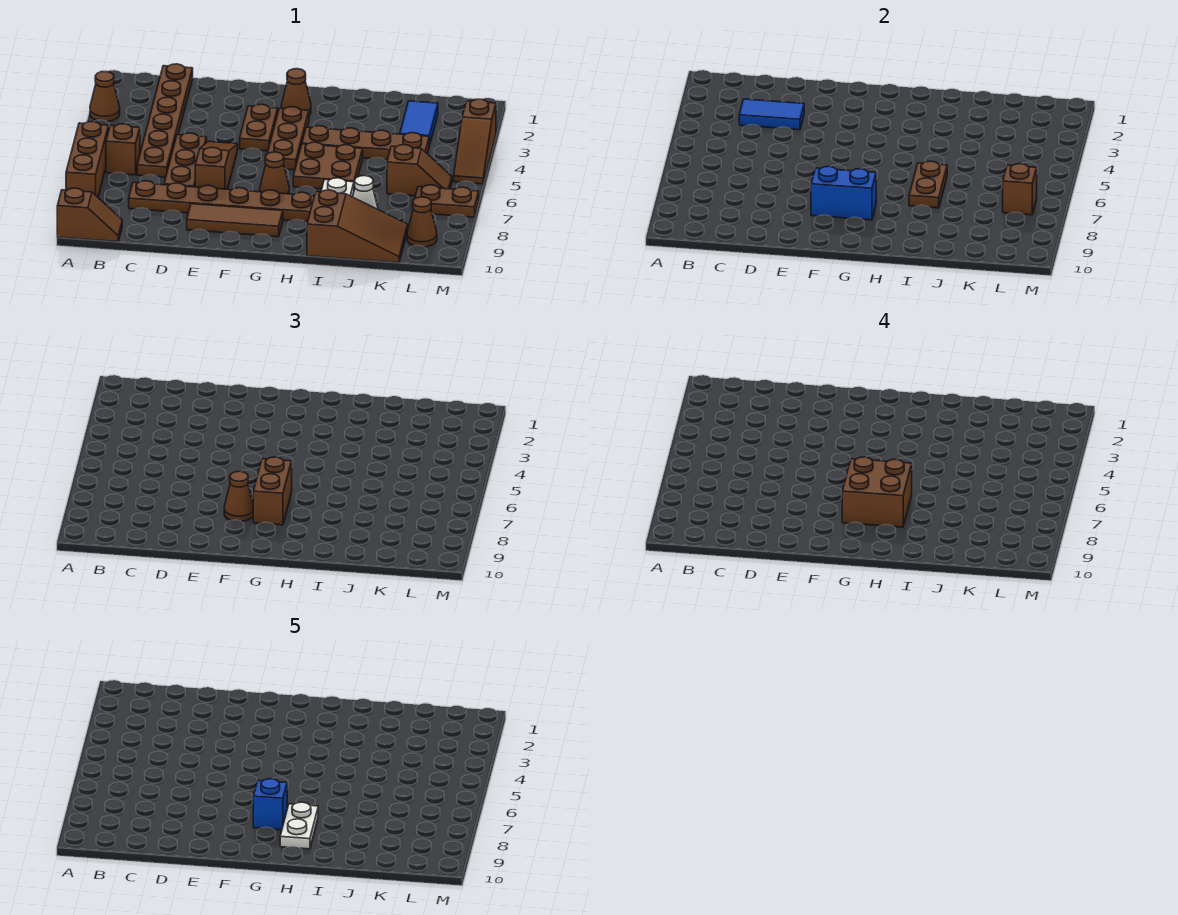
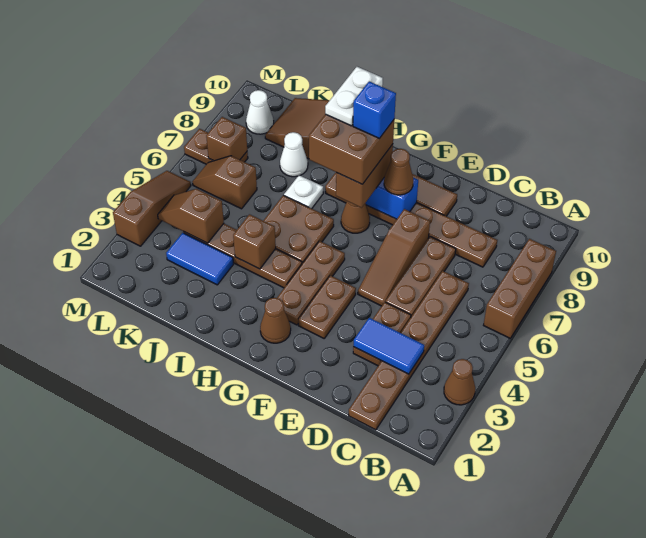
brown slope A10:B10 level 1 top A -> brown slope K4:L4 level 2 top K
brown brick B6 level 1 -> brown brick I4 level 2
brown plate I6:I7 level 2 -> brown plate D3:D4 level 1
blue tile K2:K3 level 1 -> blue tile J3:K3 level 1
brown cone L9 level 1 -> white cone L9 level 1

